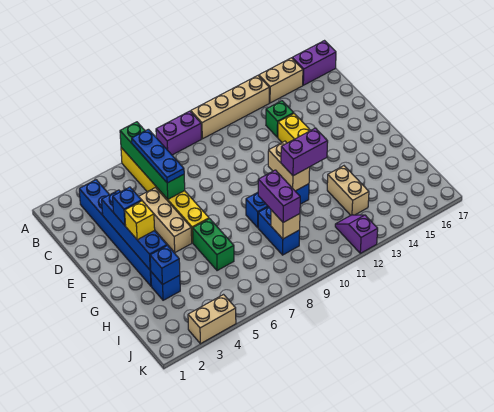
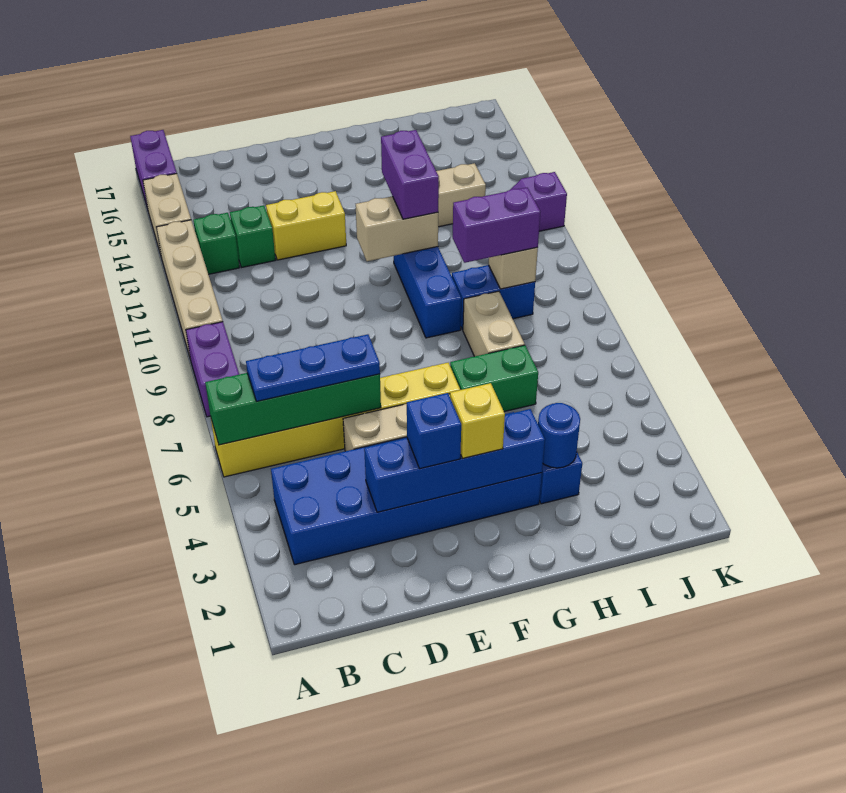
blue brick B3:G3 level 1 -> blue brick B3:G4 level 1
none -> green brick B13 level 1
blue brick H3 level 2 -> blue round brick H3 level 2
tan brick K3:K4 level 1 -> tan brick H7:H8 level 1

